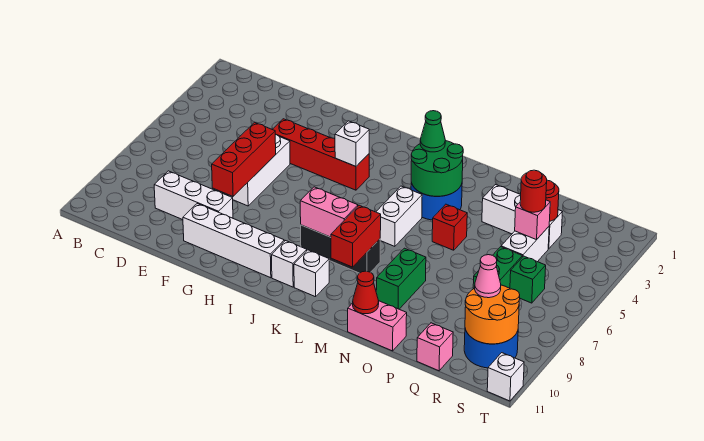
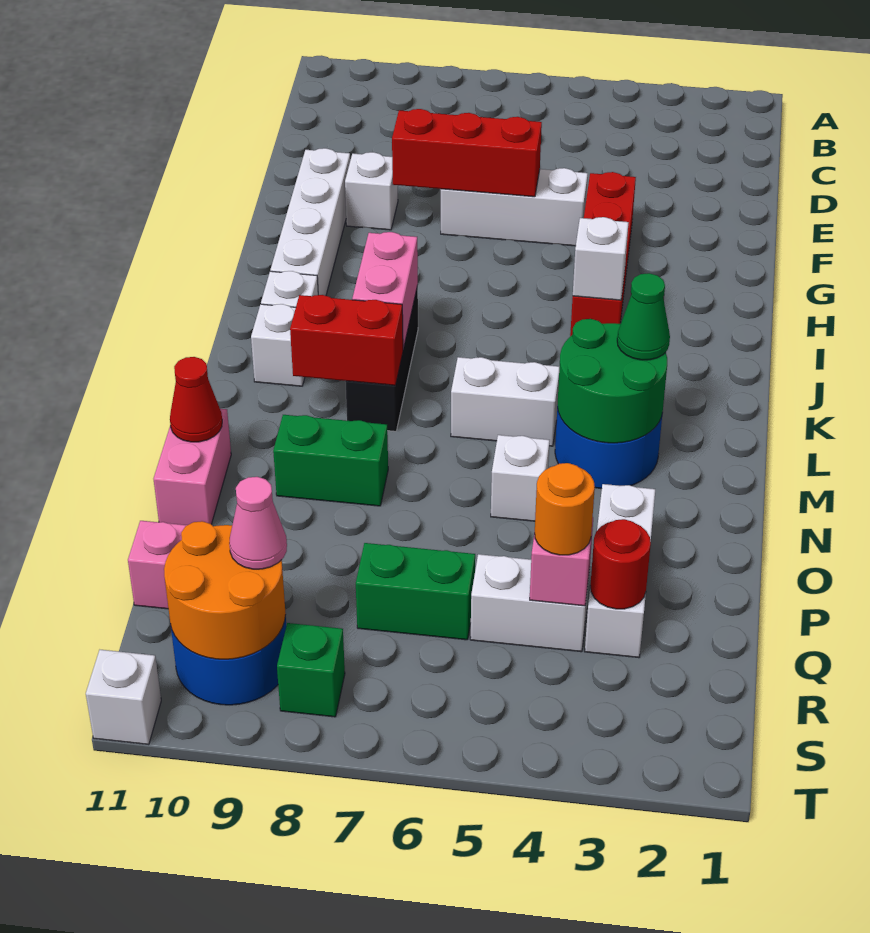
white brick D9:F9 level 1 -> white brick F9 level 1
red brick N5 level 1 -> white brick N5 level 1
red round brick Q4 level 3 -> orange round brick Q4 level 3
green brick R6 level 1 -> green brick S8 level 1

